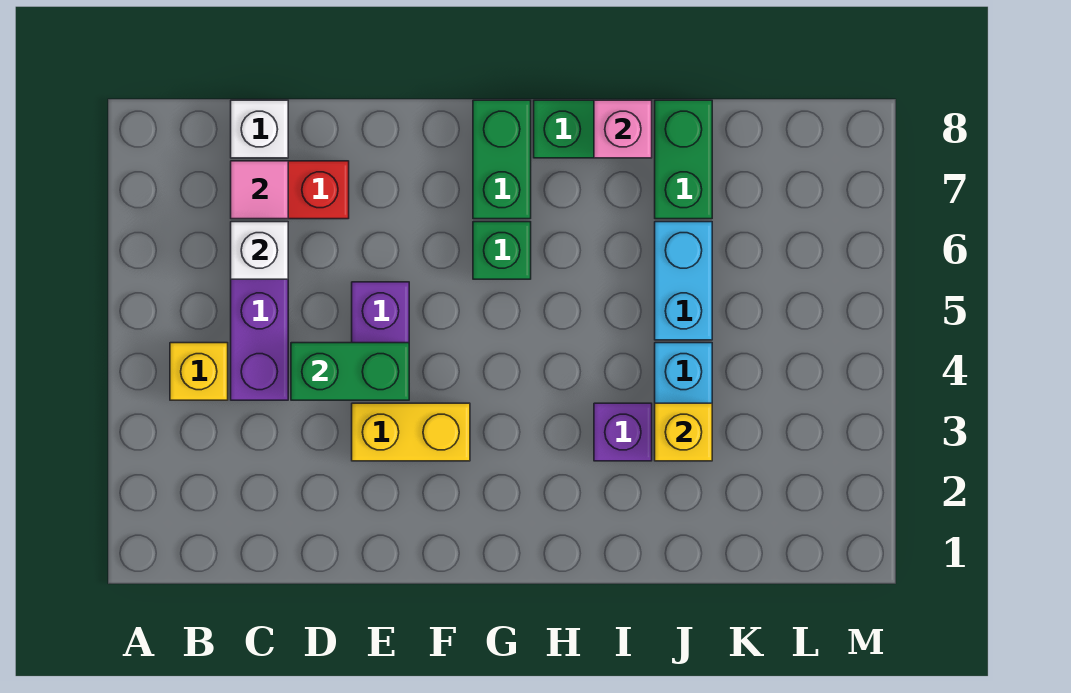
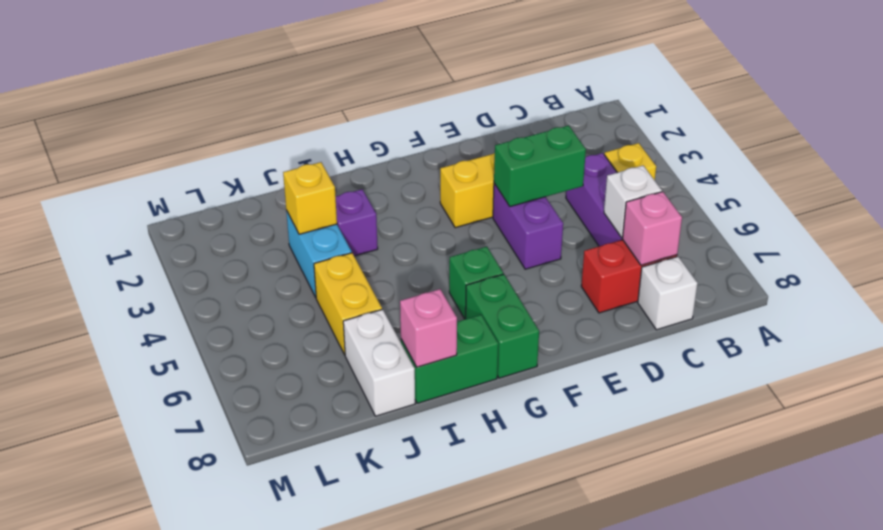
pink tile C7 level 2 -> pink brick C7 level 2
cyan brick J5:J6 level 1 -> yellow brick J5:J6 level 1
green brick J7:J8 level 1 -> white brick J7:J8 level 1

